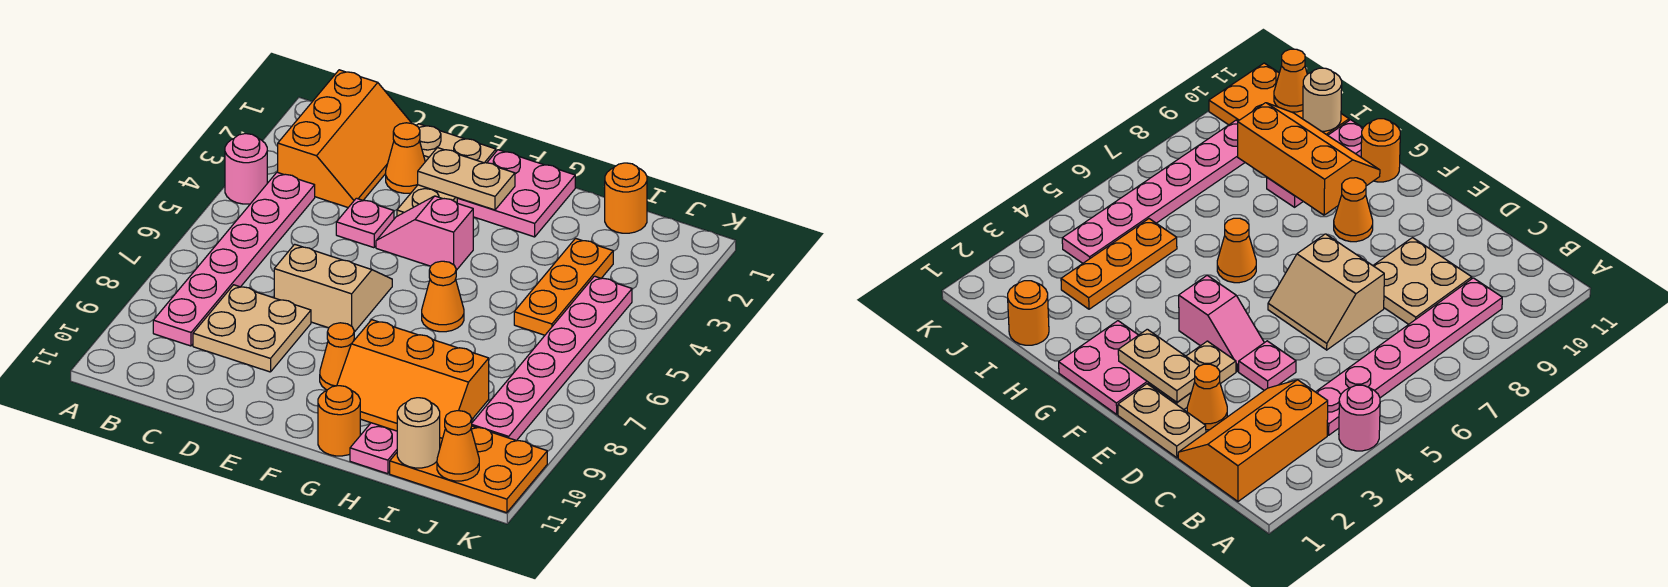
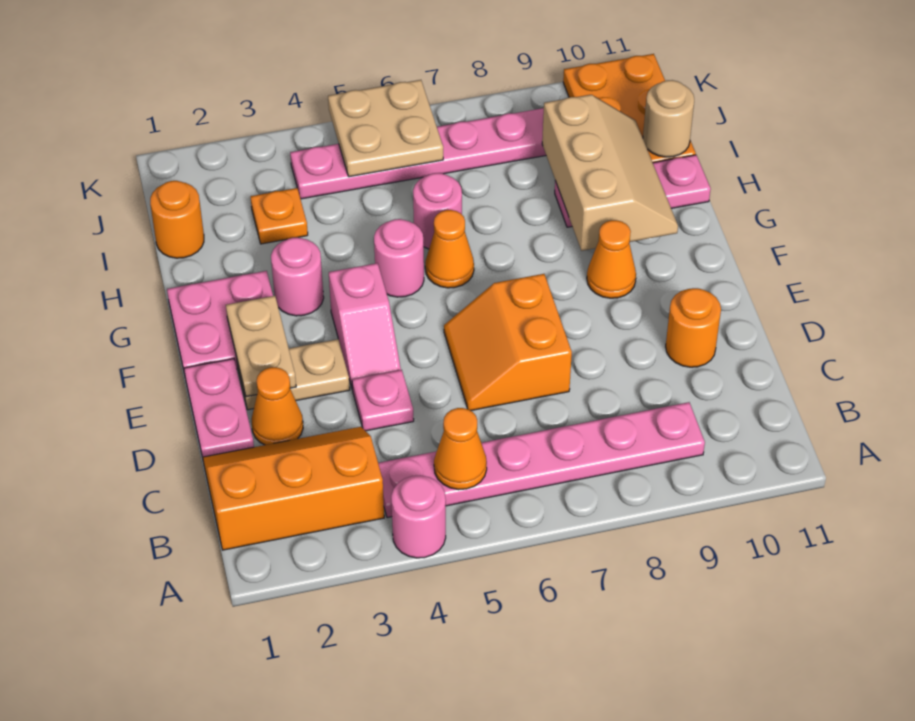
tan plate C8:D9 level 1 -> tan plate J5:K6 level 2
tan plate D1:E1 level 1 -> pink plate D1:E1 level 1
tan slope D6:E7 level 1 top 7 -> orange slope D6:E7 level 1 top 7
none -> pink round brick G3 level 1
none -> pink round brick G5 level 1
orange slope G9:I10 level 2 top 9 -> tan slope G9:I10 level 2 top 9
orange round brick G11 level 1 -> orange round brick D10 level 1
none -> pink round brick H6 level 1
orange plate I3:I5 level 1 -> orange plate I3 level 1
orange cone J11 level 2 -> orange cone B5 level 2

